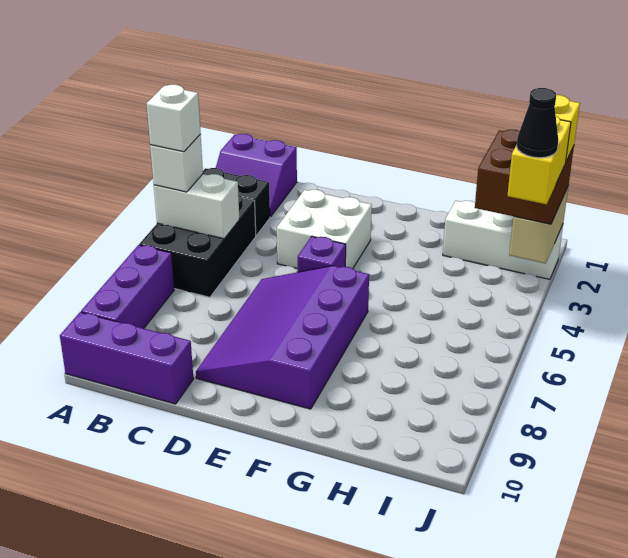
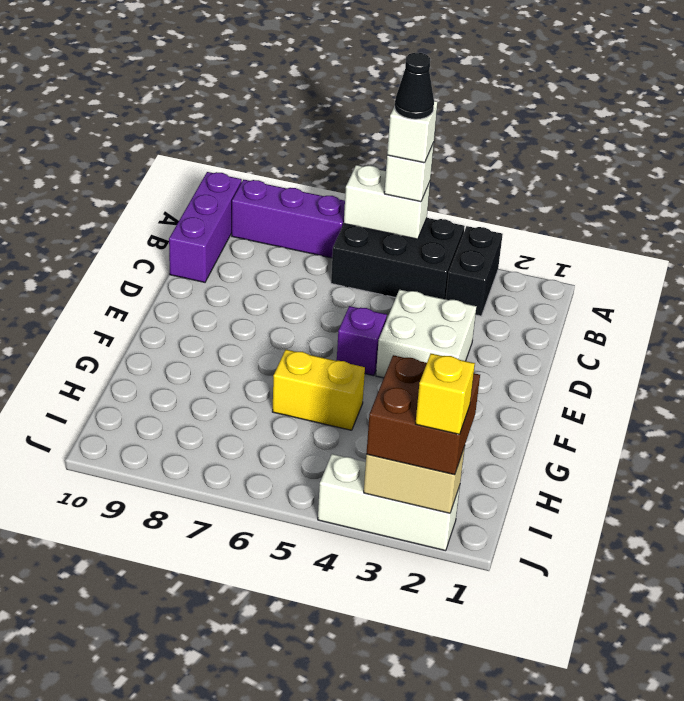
purple slope A1:B2 level 1 top 1 -> none
white brick A5:B5 level 2 -> white brick A5:A6 level 2
purple slope D6:F9 level 1 top F -> none
white brick H2:J2 level 1 -> white brick J2:J4 level 1
yellow brick J3:J4 level 4 -> yellow brick G5:G6 level 1
black cone J4 level 5 -> black cone A5 level 5

